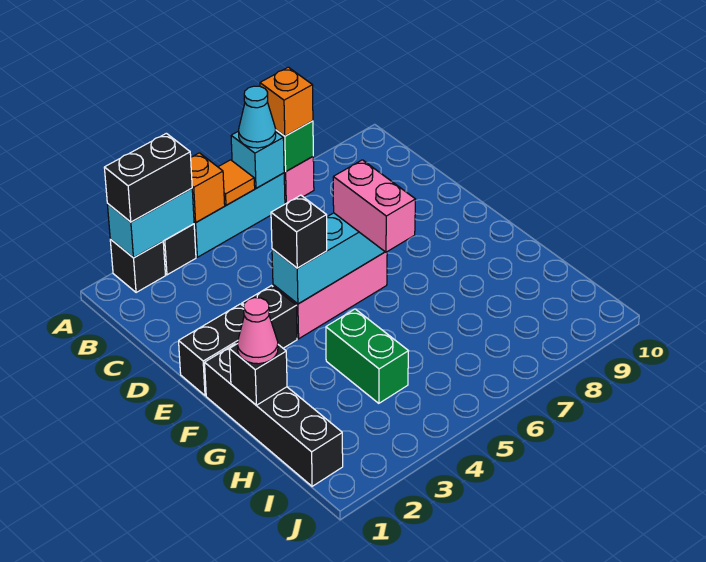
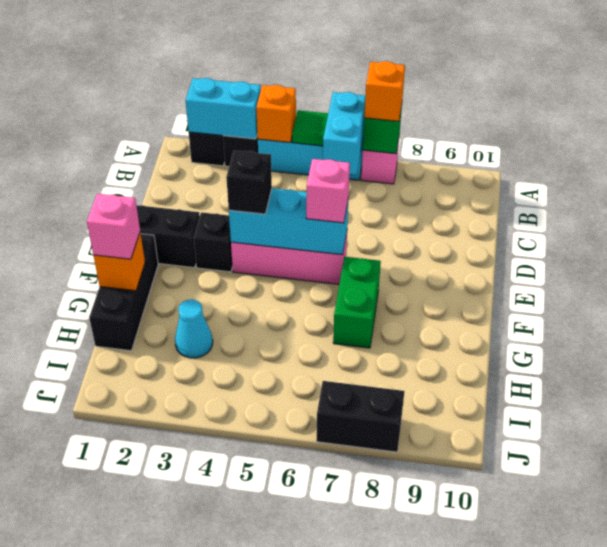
black brick A2:A3 level 3 -> black brick J7:J8 level 1
orange tile A5 level 2 -> green tile A5 level 2
cyan brick A6 level 2 -> cyan brick A6:B6 level 2
cyan cone A6 level 3 -> cyan cone H3 level 1
pink brick E6:F6 level 3 -> pink brick E6 level 3
black brick F1:I1 level 1 -> black brick F1:H1 level 1
black brick G1 level 2 -> orange brick G1 level 2
pink cone G1 level 3 -> pink brick G1 level 3
green brick G4:H4 level 1 -> green brick F7:G7 level 1

